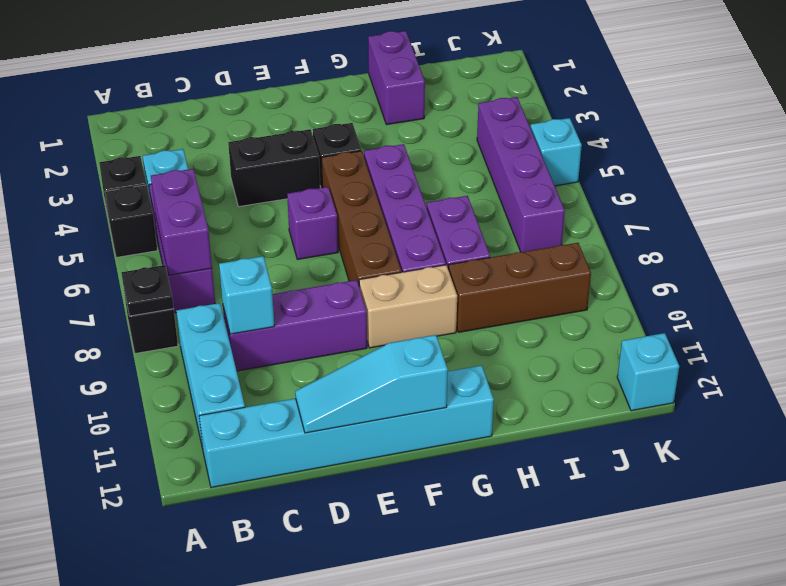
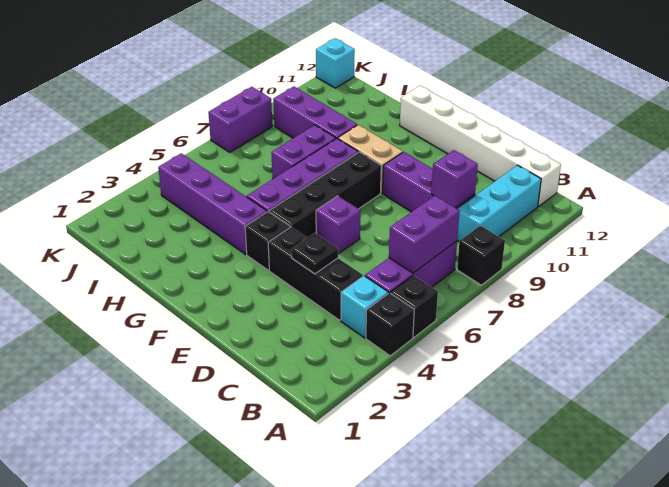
black plate A8 level 2 -> black plate D4 level 2
cyan brick B12:G12 level 1 -> white brick B12:G12 level 1
cyan brick C9 level 2 -> purple brick C9 level 2
black brick D4:E4 level 1 -> black brick C4:E4 level 1
cyan slope D12:F12 level 2 top F -> none
brown brick F5:F8 level 1 -> black brick F5:F8 level 1
purple brick H1:H2 level 1 -> purple brick K7:K8 level 1
brown brick H9:J9 level 1 -> purple brick H9:J9 level 1
purple brick J4:J7 level 1 -> purple brick G4:J4 level 1
cyan brick K5 level 1 -> none

